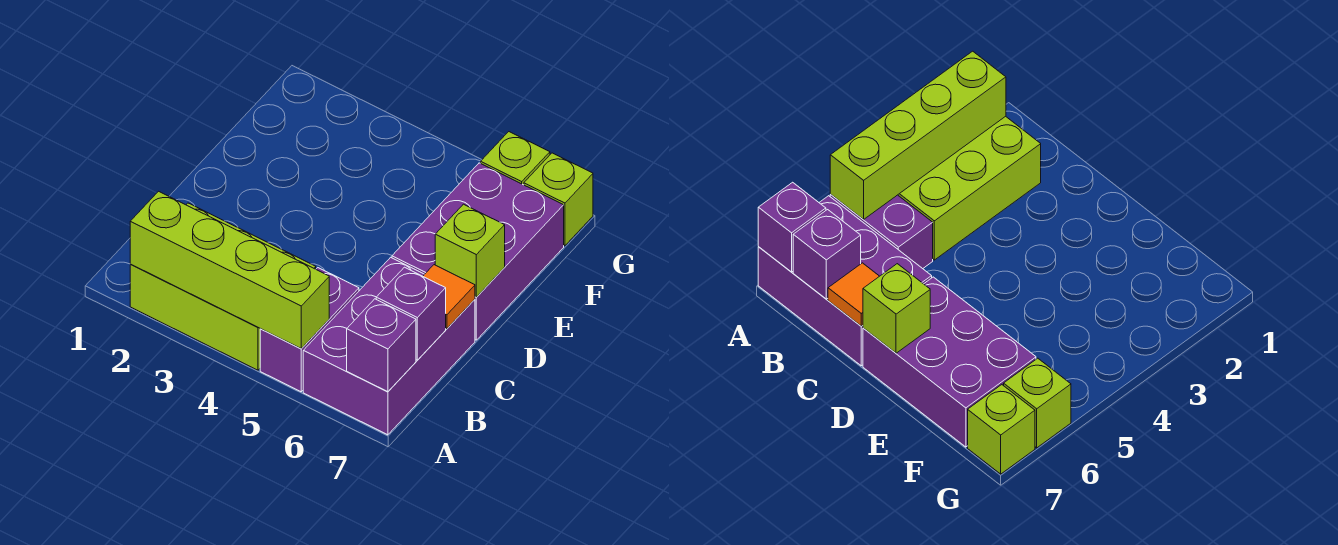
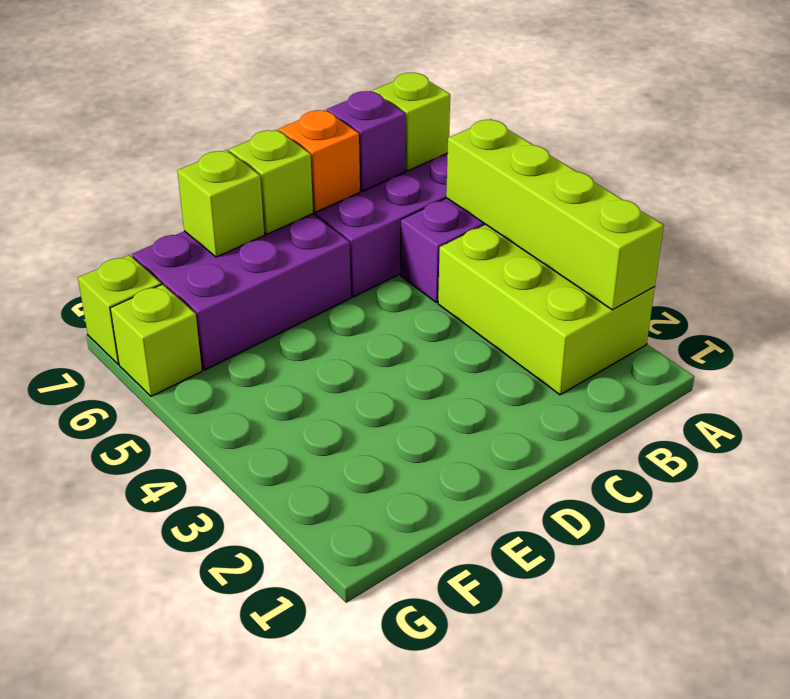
purple brick A7 level 2 -> lime brick A7 level 2
orange tile C7 level 2 -> orange brick C7 level 2
none -> lime brick E7 level 2

